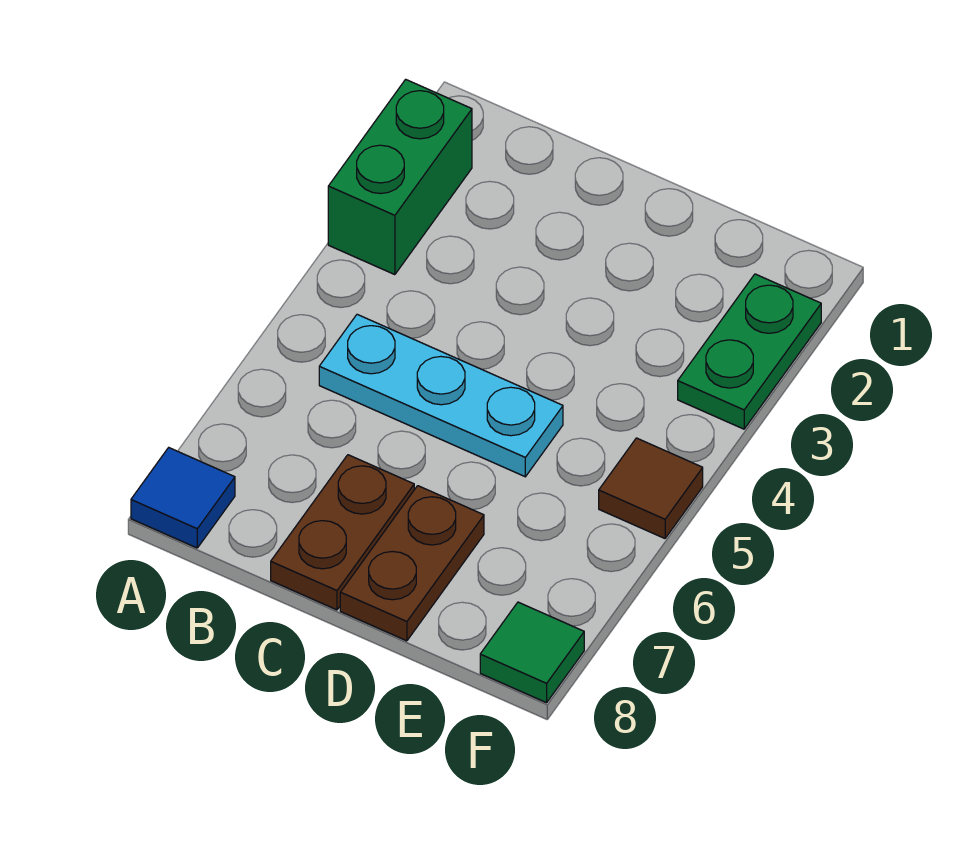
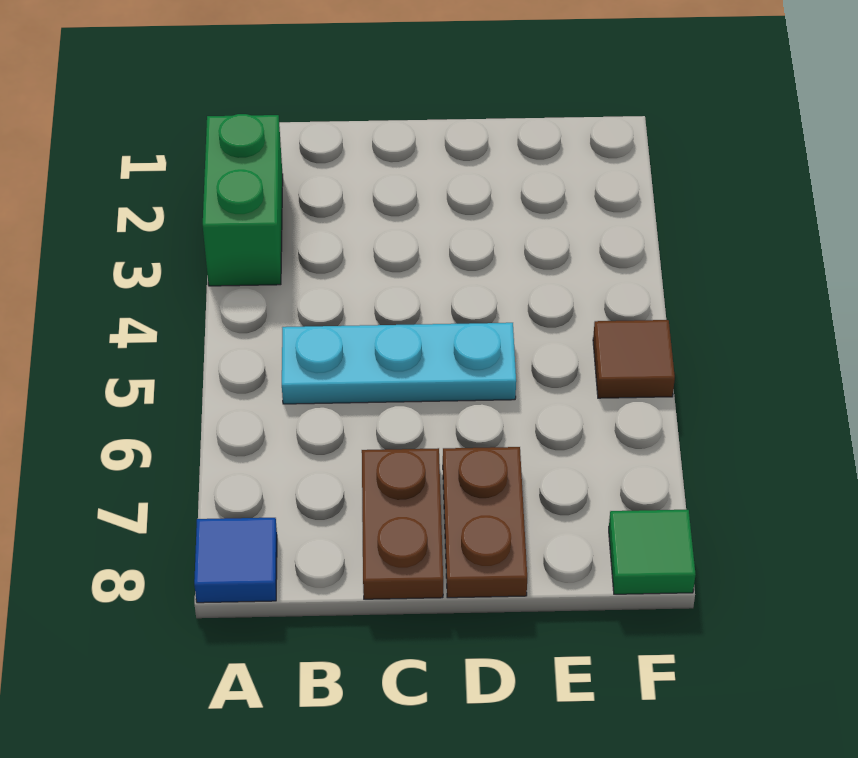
green plate F2:F3 level 1 -> none

